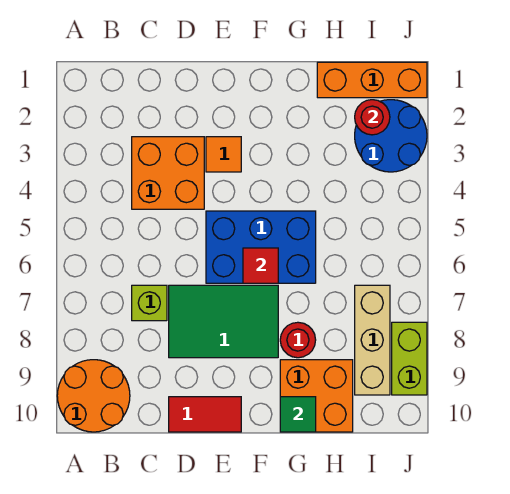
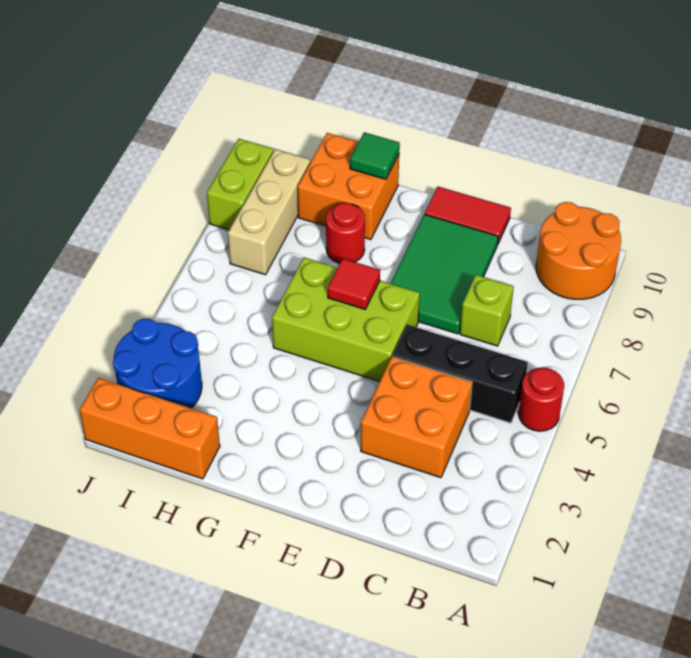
none -> black brick B5:D5 level 1
green tile D7:F8 level 1 -> green tile D7:E9 level 1
orange tile E3 level 1 -> none
blue brick E5:G6 level 1 -> lime brick E5:G6 level 1
red round brick I2 level 2 -> red round brick A5 level 1

